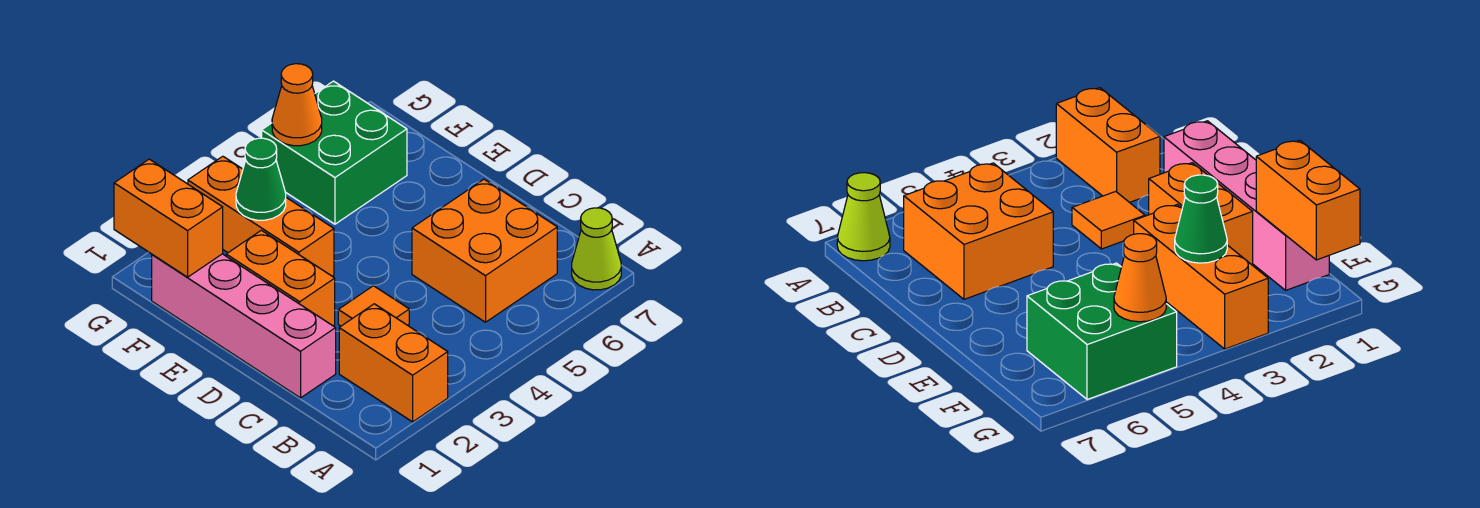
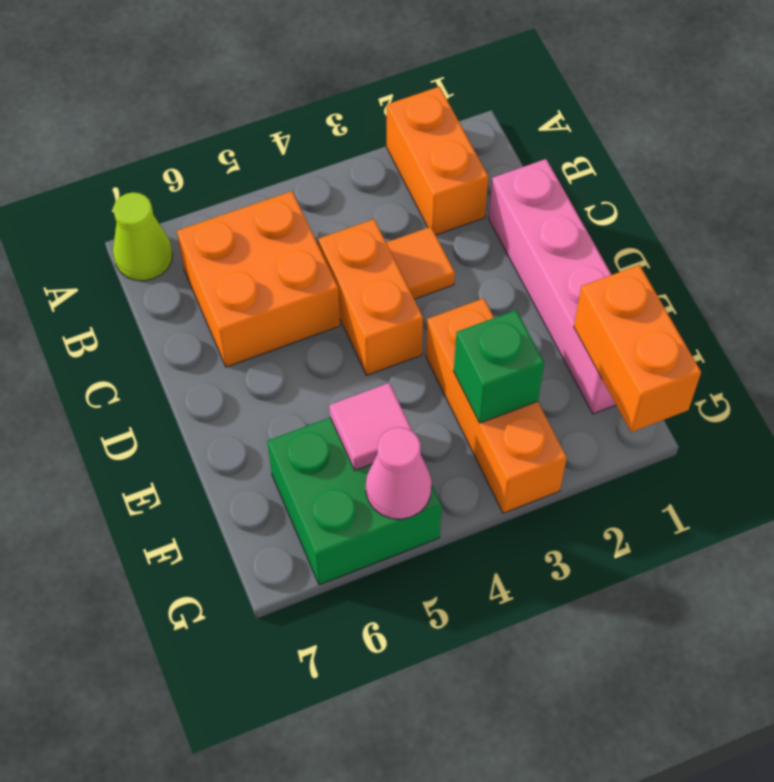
orange brick D2:E2 level 1 -> orange brick C4:D4 level 1
green cone F3 level 2 -> green brick F3 level 2
none -> pink tile F5 level 2
orange cone G5 level 2 -> pink cone G5 level 2

